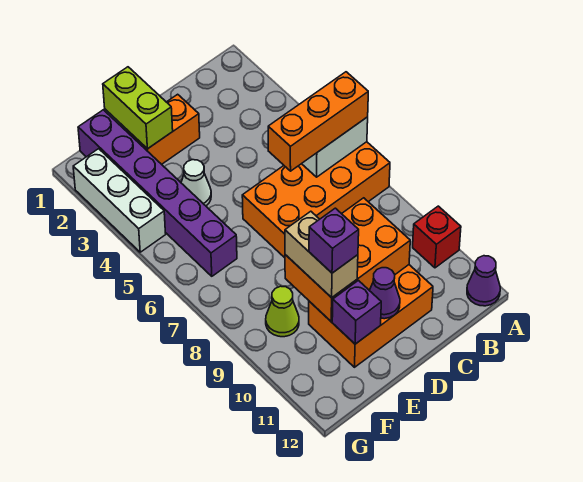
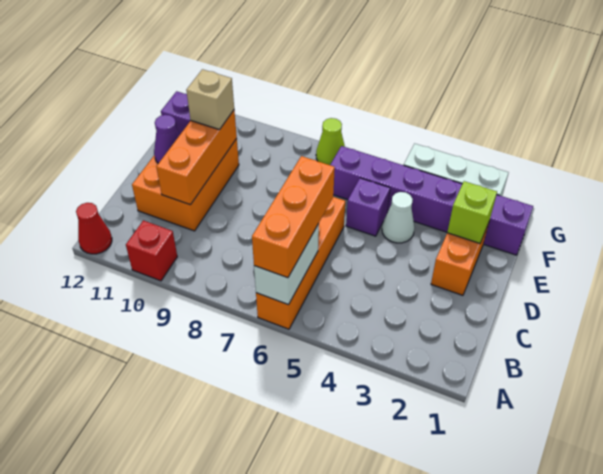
orange brick A6:D7 level 1 -> orange brick A6:D6 level 1
purple cone A12 level 1 -> red cone A12 level 1
orange brick C9:E10 level 2 -> orange brick C10:E10 level 2
lime brick E1:E2 level 2 -> lime brick E2 level 2
tan brick E9:E10 level 3 -> tan brick E10 level 3
purple brick E10 level 4 -> purple brick E5 level 1
lime cone F9 level 1 -> lime cone G7 level 1

